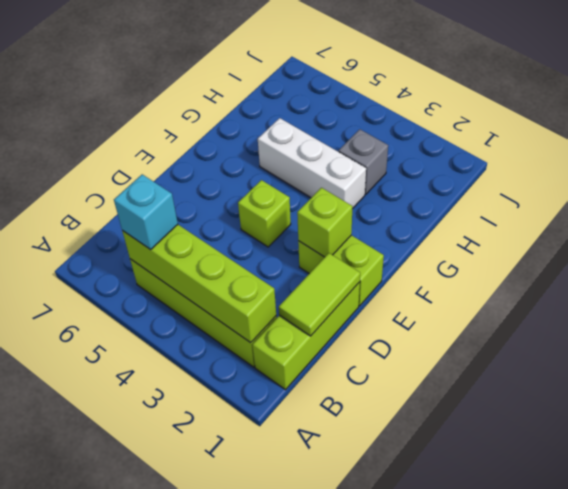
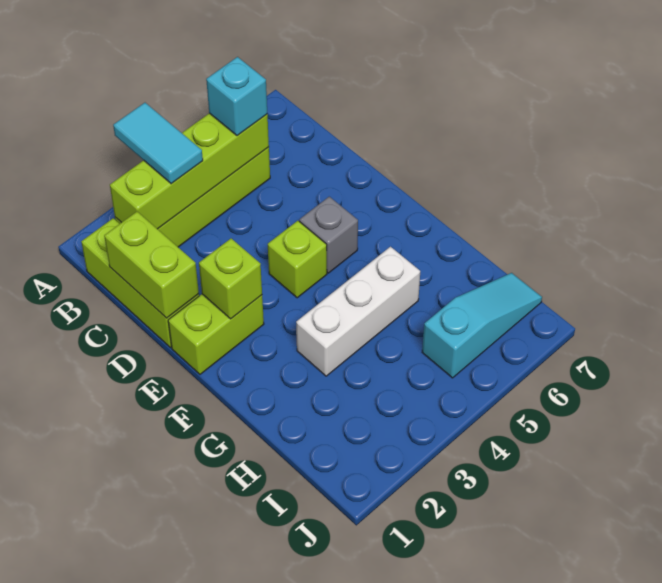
none -> cyan tile A3:B3 level 3
lime tile C1:D1 level 2 -> lime brick C1:D1 level 2
grey brick H3 level 1 -> grey brick E5 level 1
none -> cyan slope I5:I7 level 1 top 5

